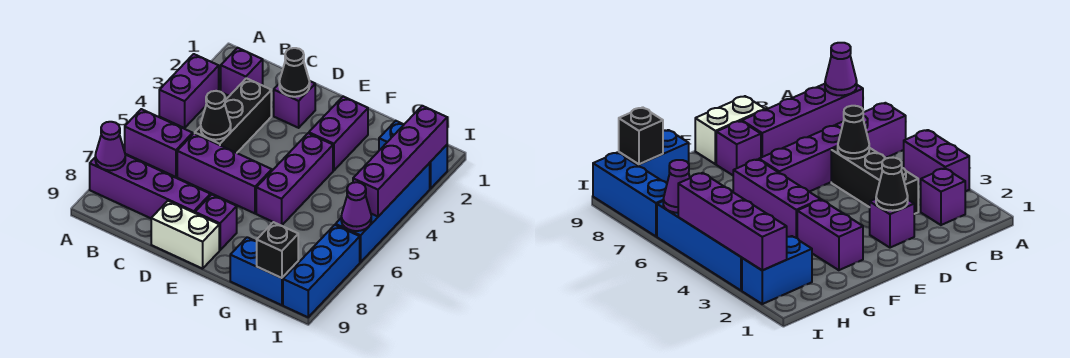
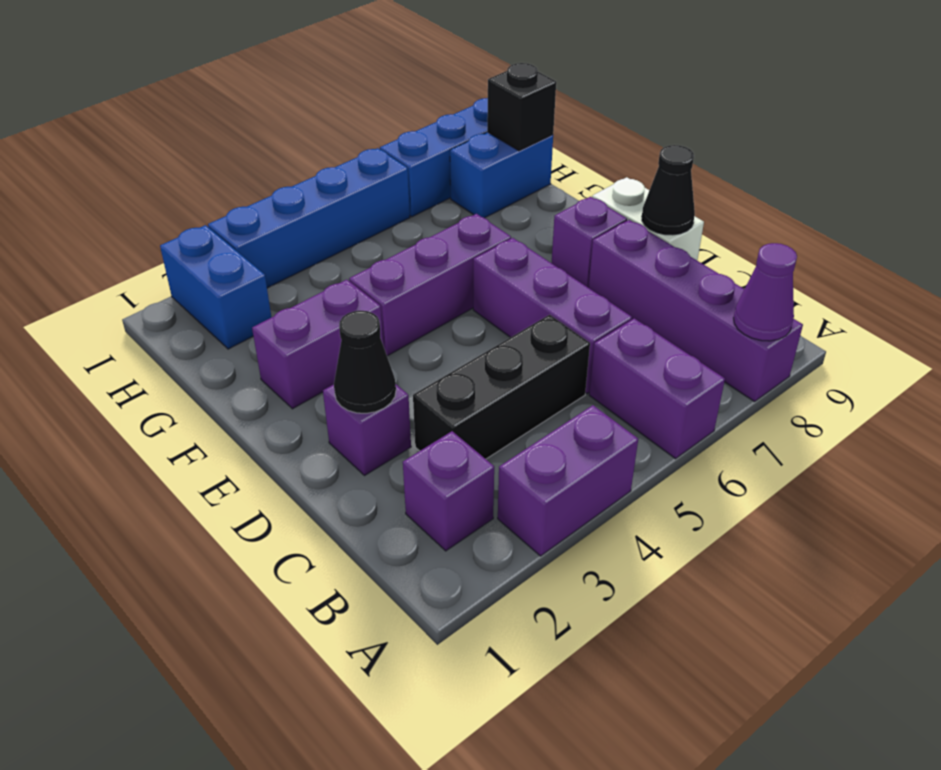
black cone C5 level 2 -> black cone D9 level 2
blue brick G9:H9 level 1 -> blue brick H8:H9 level 1
purple brick I2:I5 level 2 -> none
purple cone I6 level 2 -> none

